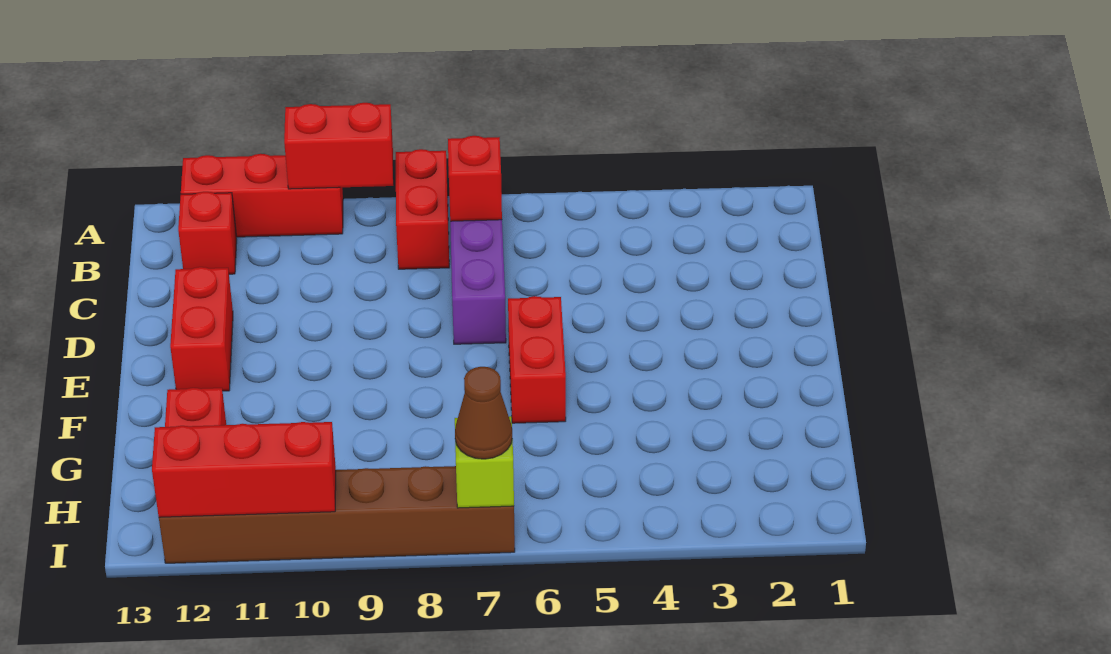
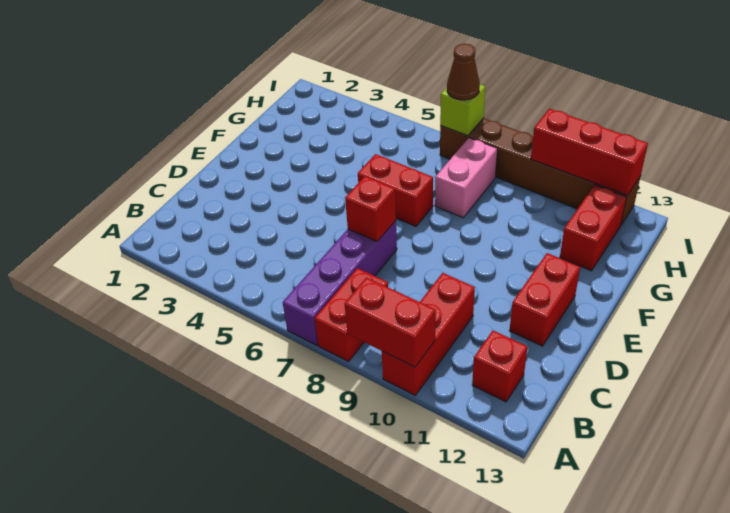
red brick A10:A12 level 1 -> red brick A10:C10 level 1
red brick B7 level 2 -> red brick D7 level 2
red brick E6:F6 level 1 -> red brick F6:F7 level 1
none -> pink brick G8:H8 level 1

